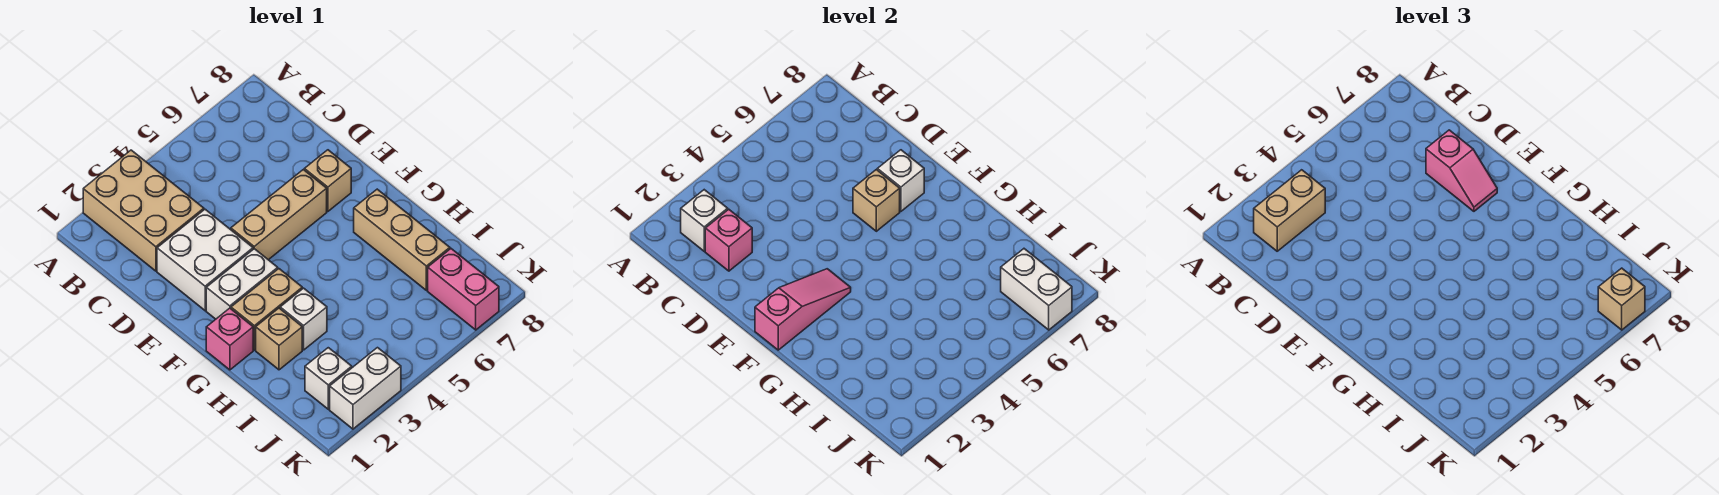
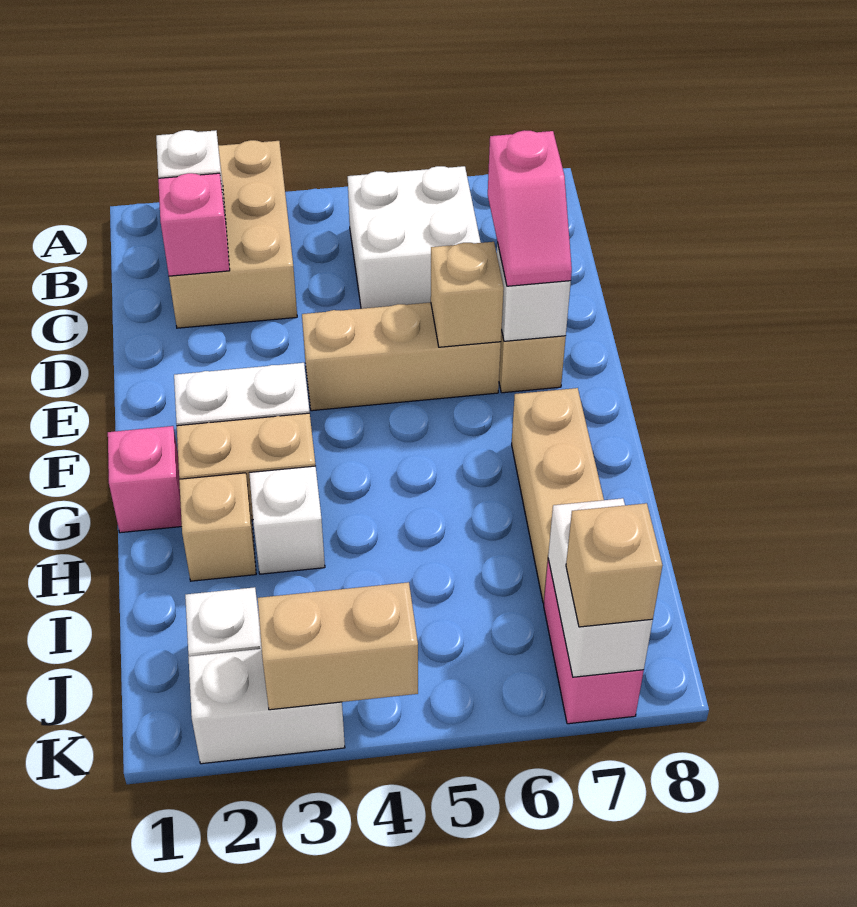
tan brick B2:B3 level 3 -> tan brick K3:K4 level 2
white brick D2:E3 level 1 -> white brick B5:C6 level 1
pink slope F1:F3 level 2 top 1 -> none

